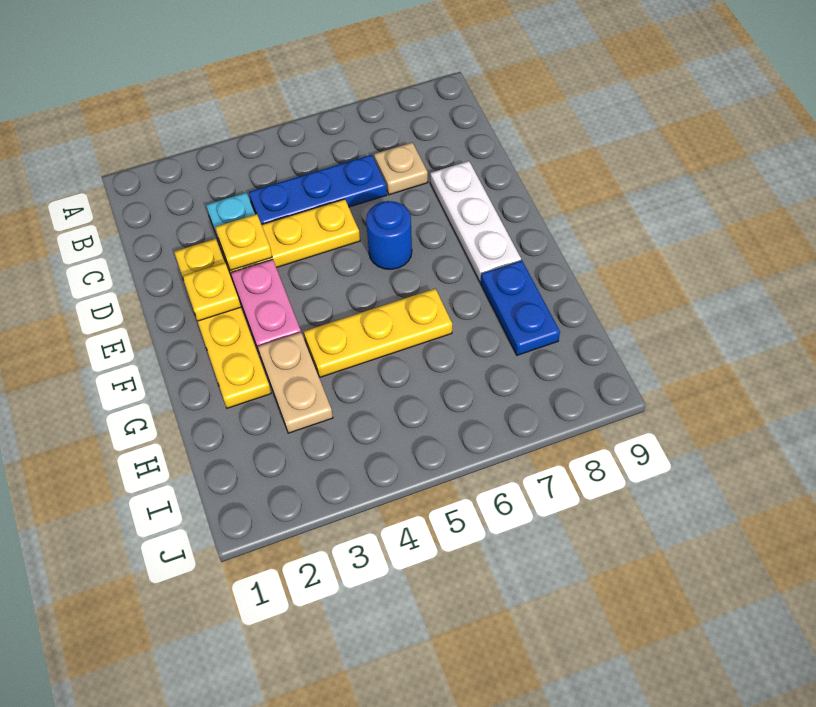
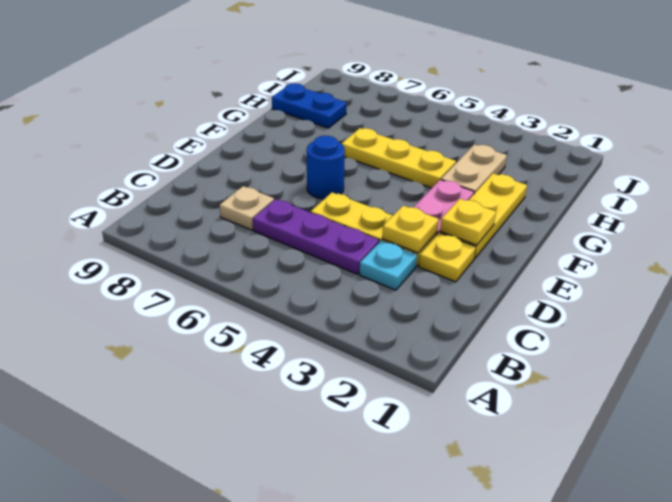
blue plate C4:C6 level 1 -> purple plate C4:C6 level 1
white plate D8:F8 level 1 -> none
blue plate G8:H8 level 1 -> blue plate H8:H9 level 1

